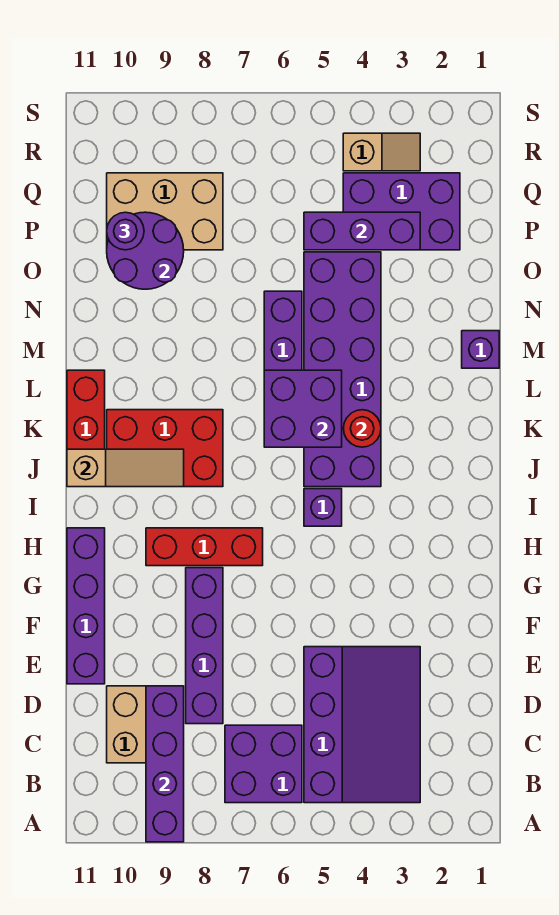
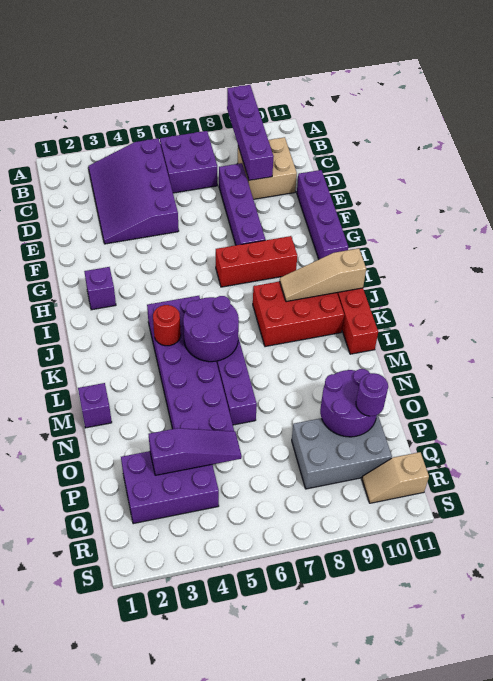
purple brick I5 level 1 -> purple brick H2 level 1
purple brick K5:L6 level 2 -> purple round brick K5:L6 level 2
purple brick P3:P5 level 2 -> purple slope P3:P5 level 2 top 3
tan brick P8:Q10 level 1 -> grey brick P8:Q10 level 1
tan slope R3:R4 level 1 top 4 -> tan slope R10:R11 level 1 top 11

